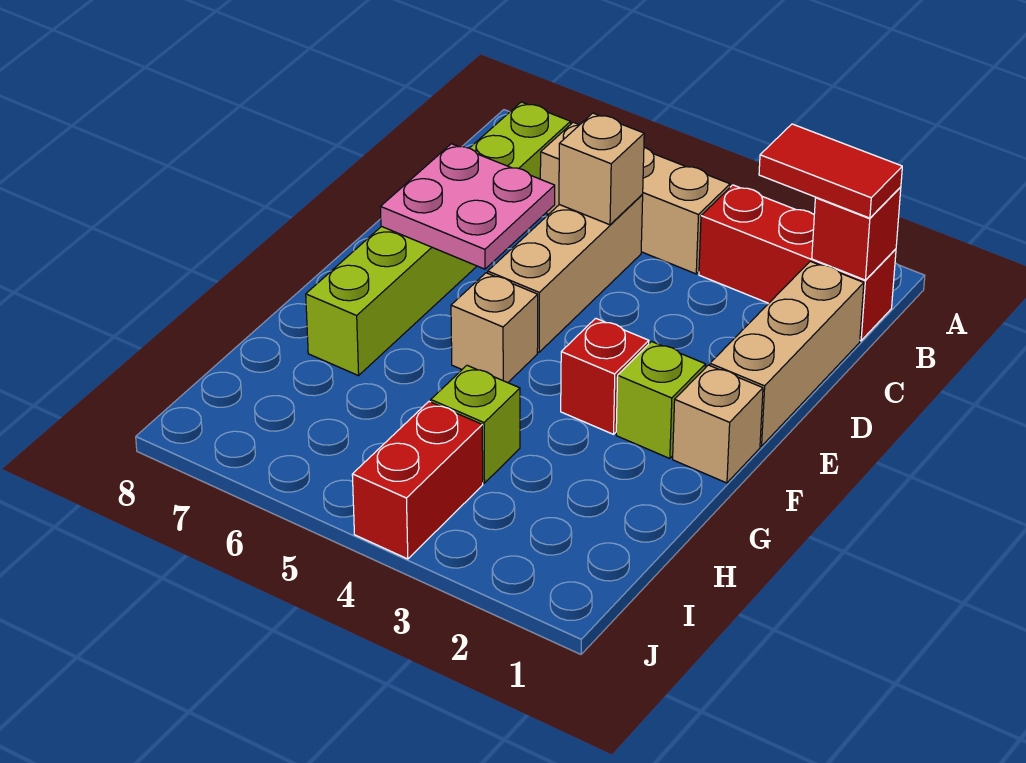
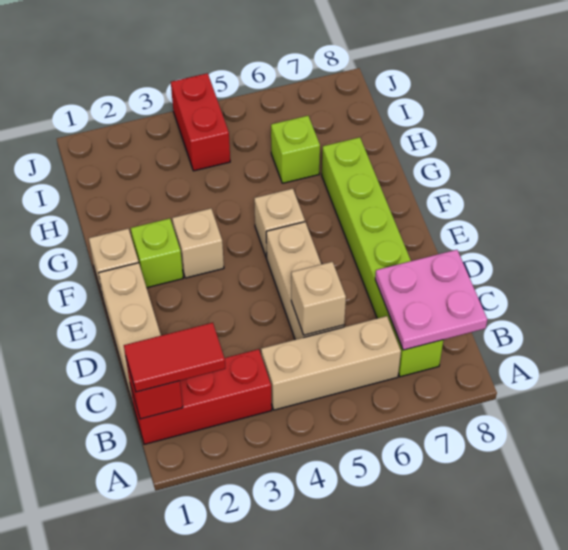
pink plate D6:E7 level 2 -> pink plate B7:C8 level 2
red brick F3 level 1 -> tan brick F3 level 1
lime brick H4 level 1 -> lime brick H6 level 1

